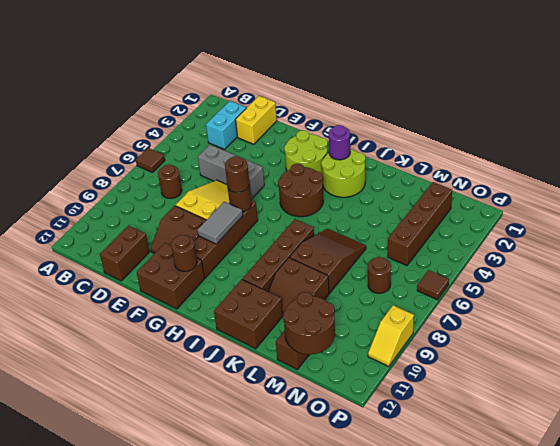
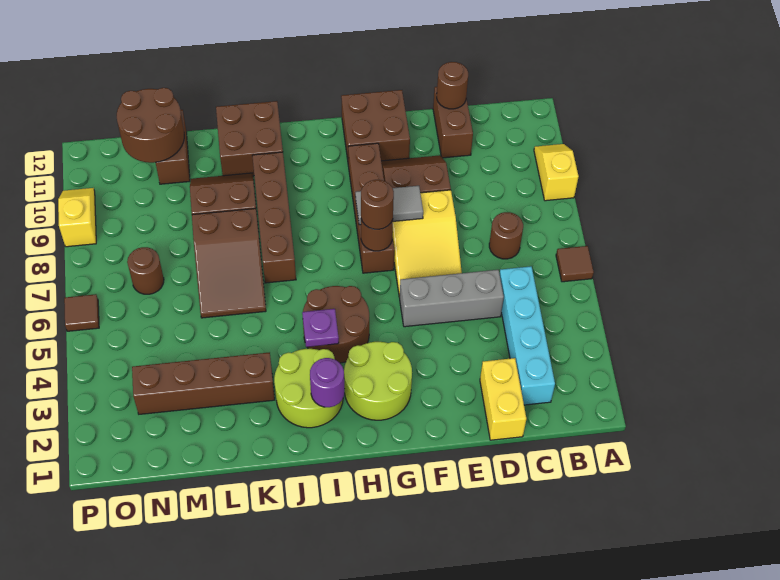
none -> yellow slope A9:A10 level 1 top 9
cyan brick C2:C3 level 1 -> cyan brick C2:C5 level 1
grey tile G8:G9 level 2 -> grey tile F8:G8 level 2
brown round brick G11 level 2 -> brown round brick D12 level 2
none -> purple plate I4 level 2
brown brick N2:N5 level 1 -> brown brick K3:N3 level 1

